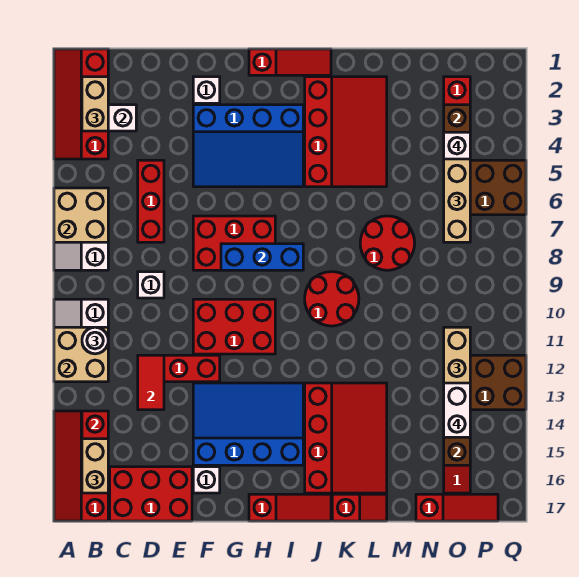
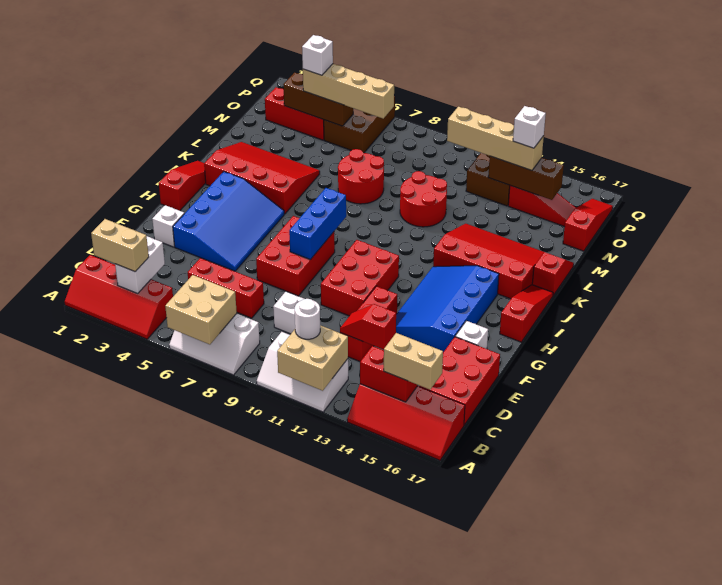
red tile D12:D13 level 2 -> red slope D12:D13 level 2 top 13
red round brick J9:K10 level 1 -> red round brick L10:M11 level 1
white brick O13:O14 level 4 -> white brick O14 level 4

